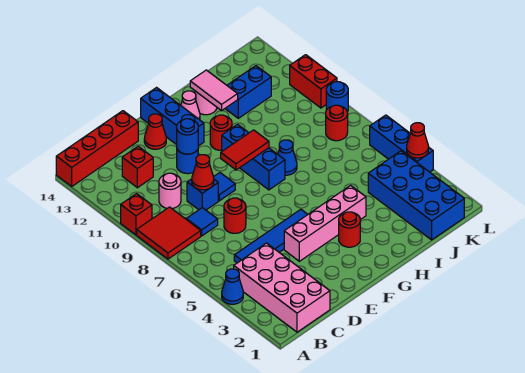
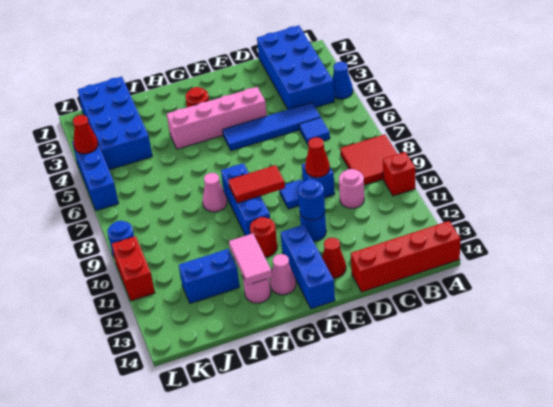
pink brick B1:C4 level 1 -> blue brick B1:C4 level 1
blue tile C8 level 1 -> blue tile C6 level 1
red brick C12 level 1 -> none
red round brick D7 level 1 -> none
blue cone H8 level 1 -> pink cone H8 level 1
red round brick K8 level 1 -> none

